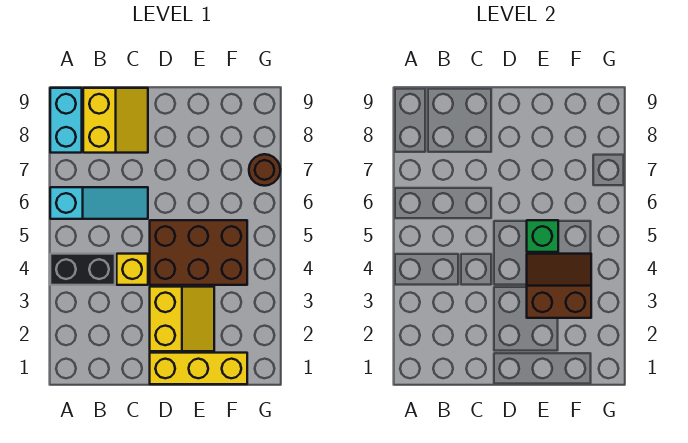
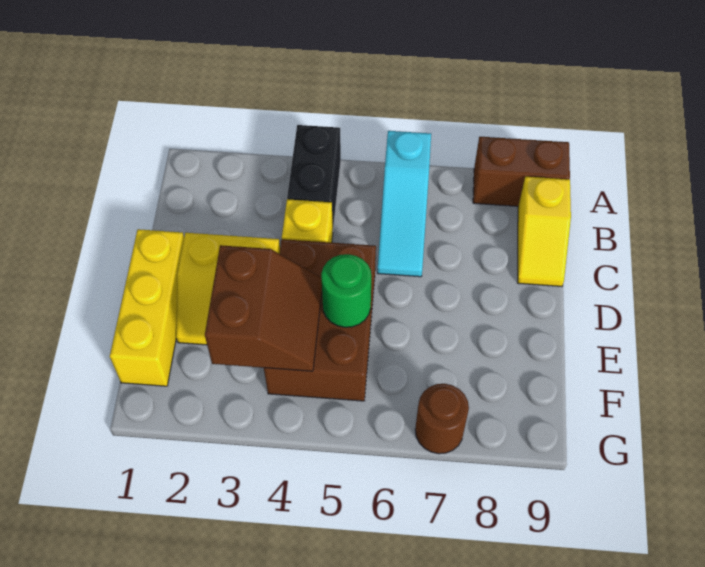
cyan brick A8:A9 level 1 -> brown brick A8:A9 level 1
yellow slope B8:C9 level 1 top B -> yellow slope B9:C9 level 1 top B
green brick E5 level 2 -> green round brick E5 level 2

